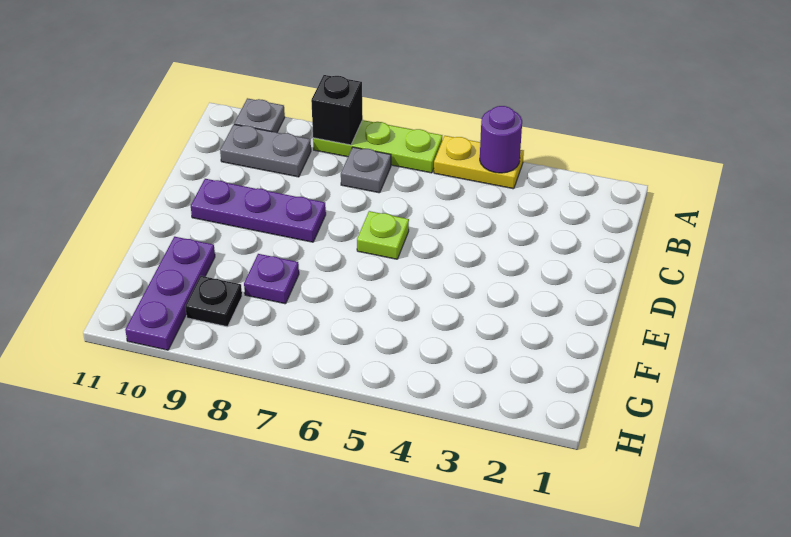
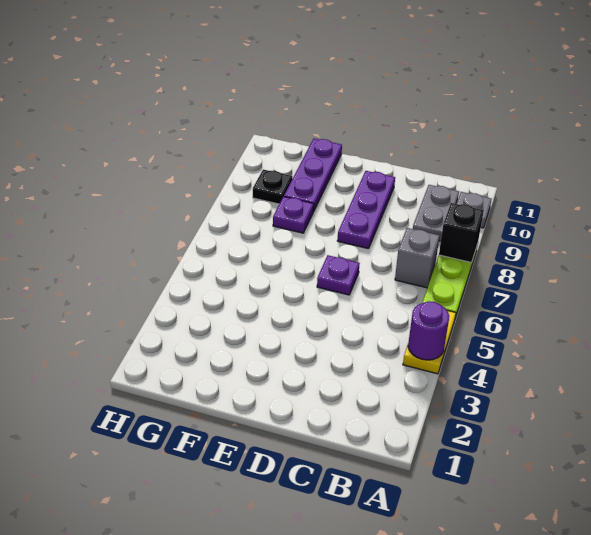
grey plate B7 level 1 -> grey brick B7 level 1
lime plate D6 level 1 -> purple plate D6 level 1
purple plate F10:H10 level 1 -> purple plate F9:F11 level 1

